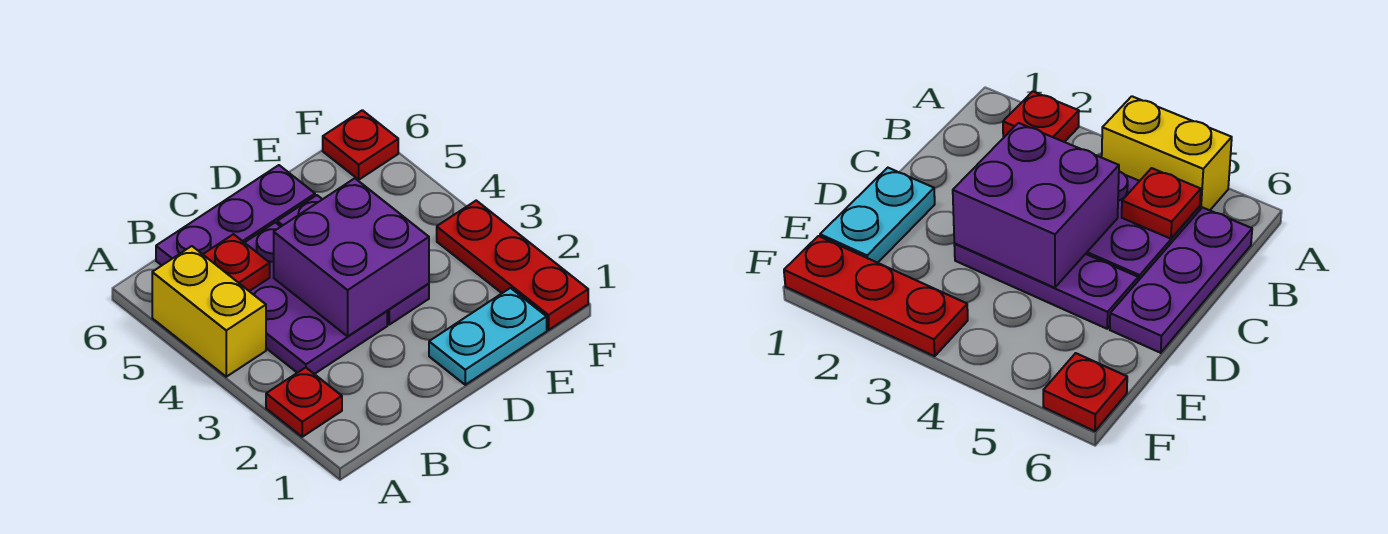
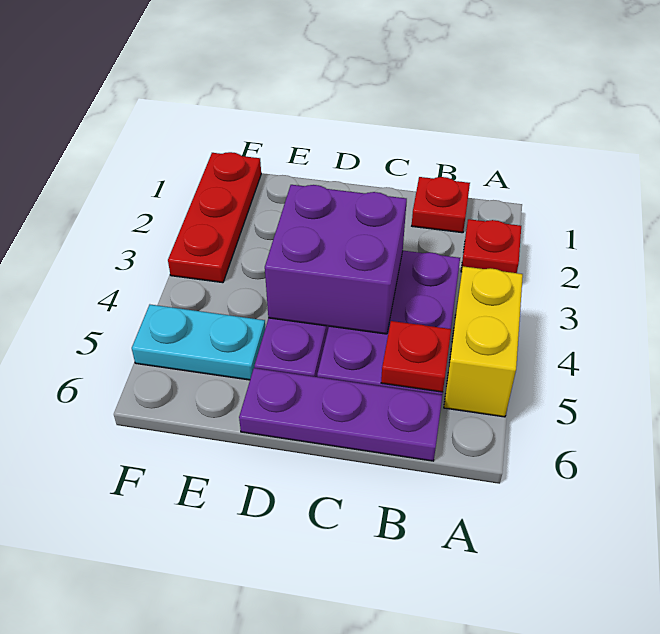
cyan plate D1:E1 level 1 -> cyan plate E5:F5 level 1
red plate F6 level 1 -> red plate B1 level 1

